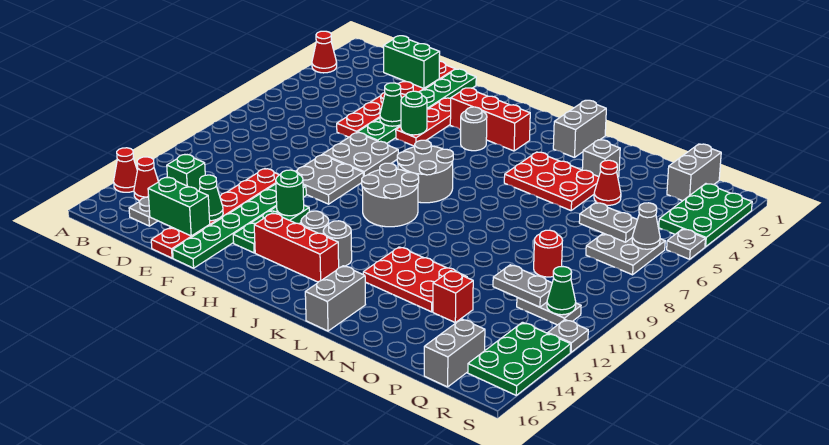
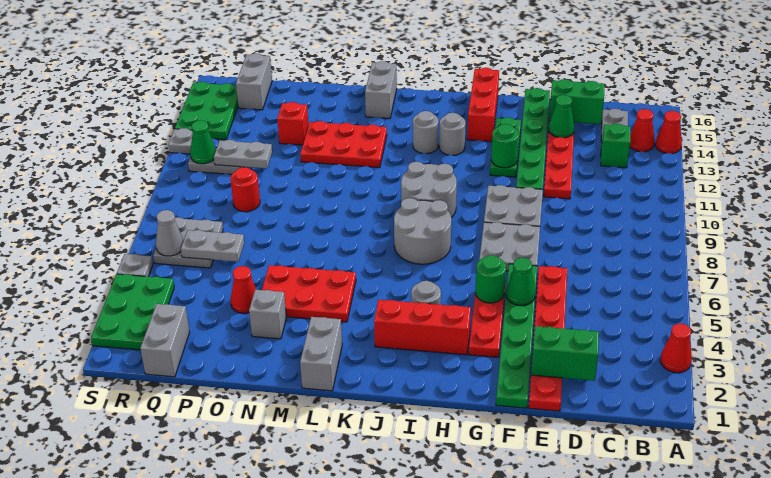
red brick H14:J14 level 1 -> red brick H14:H16 level 1

